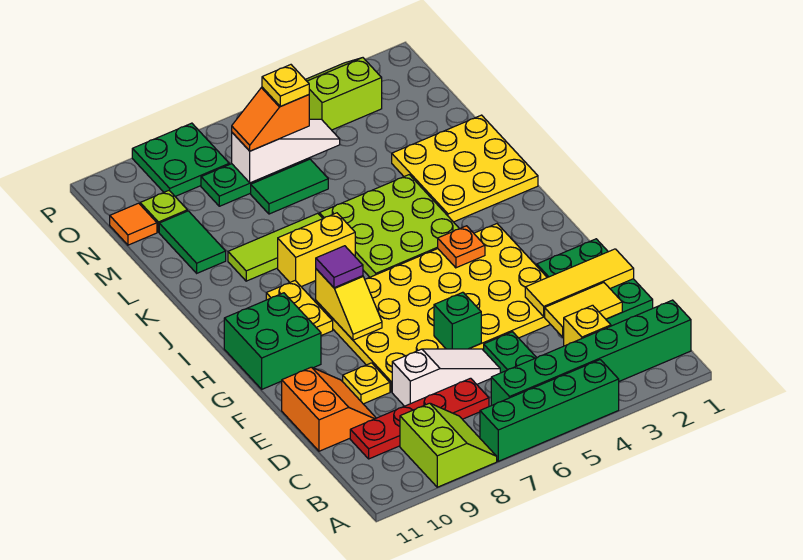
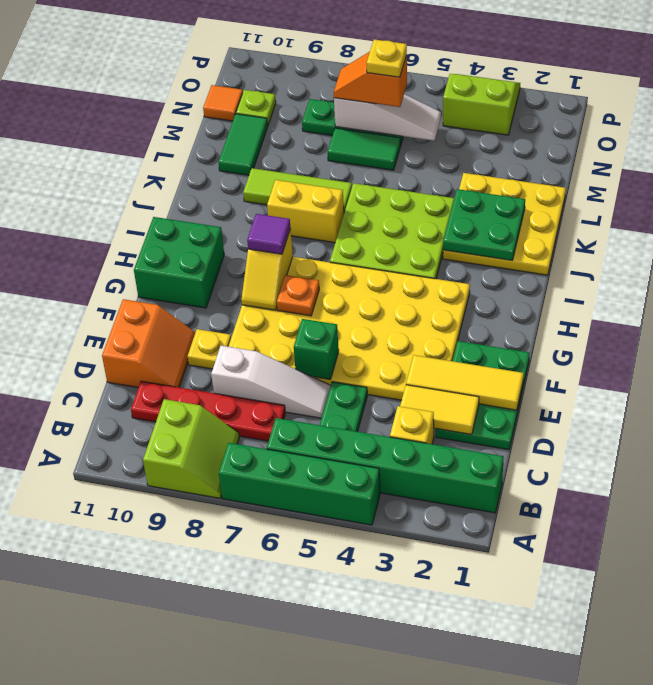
orange plate H4 level 2 -> orange plate G7 level 2
yellow plate H9:I9 level 1 -> none
green plate O8:P9 level 1 -> green plate J2:K3 level 2

